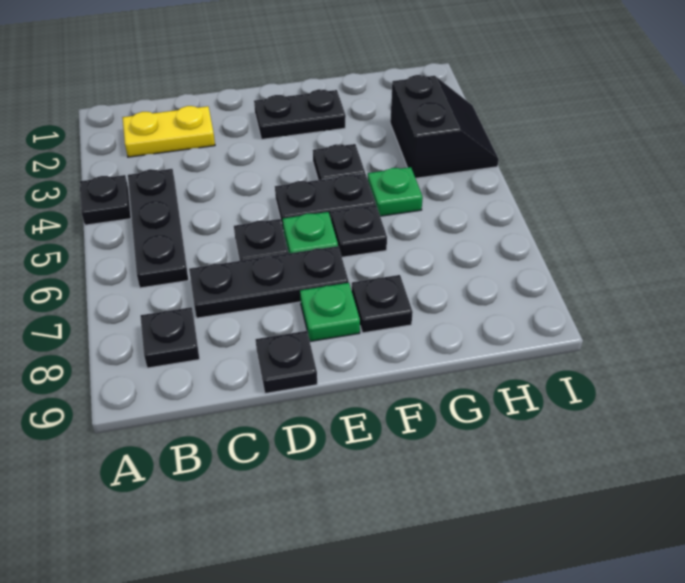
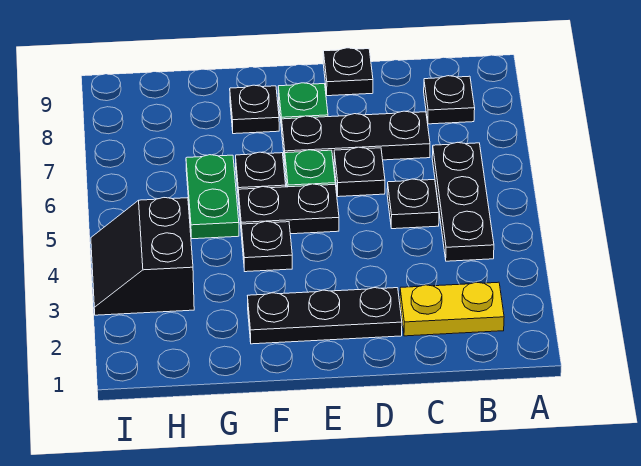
black plate A4 level 1 -> black plate C5 level 1
black plate E2:F2 level 1 -> black plate D2:F2 level 1
green plate G5 level 1 -> green plate G5:G6 level 1

